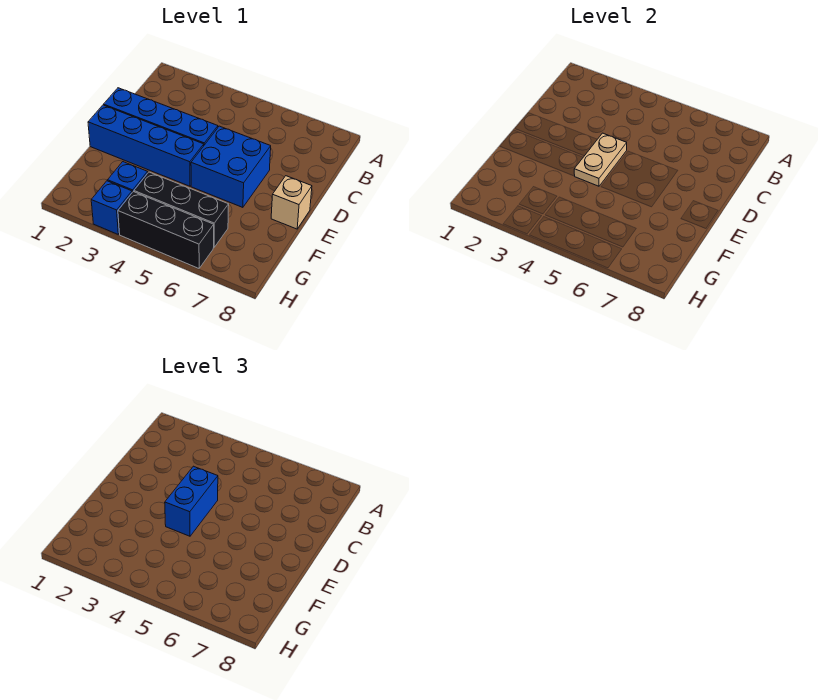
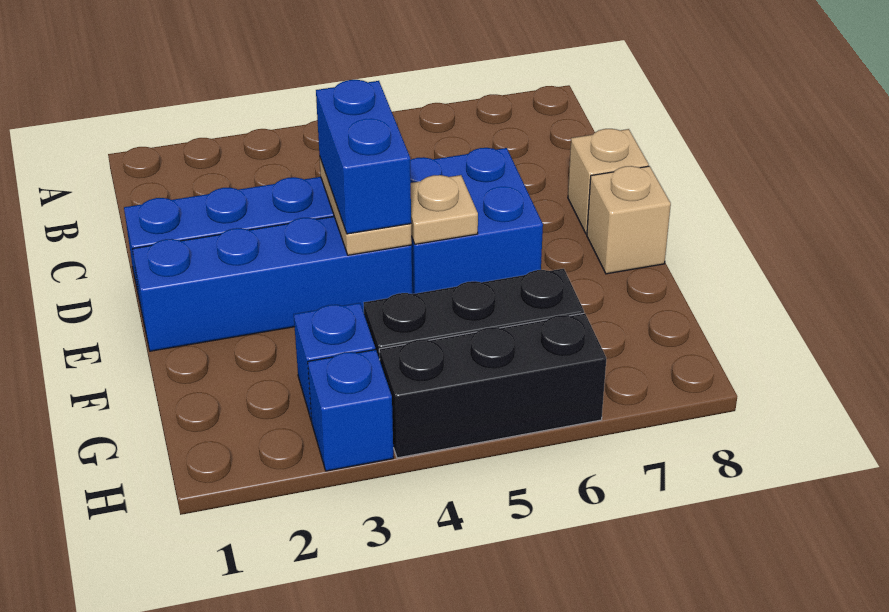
none -> tan brick D8 level 1
none -> tan plate E5 level 2

